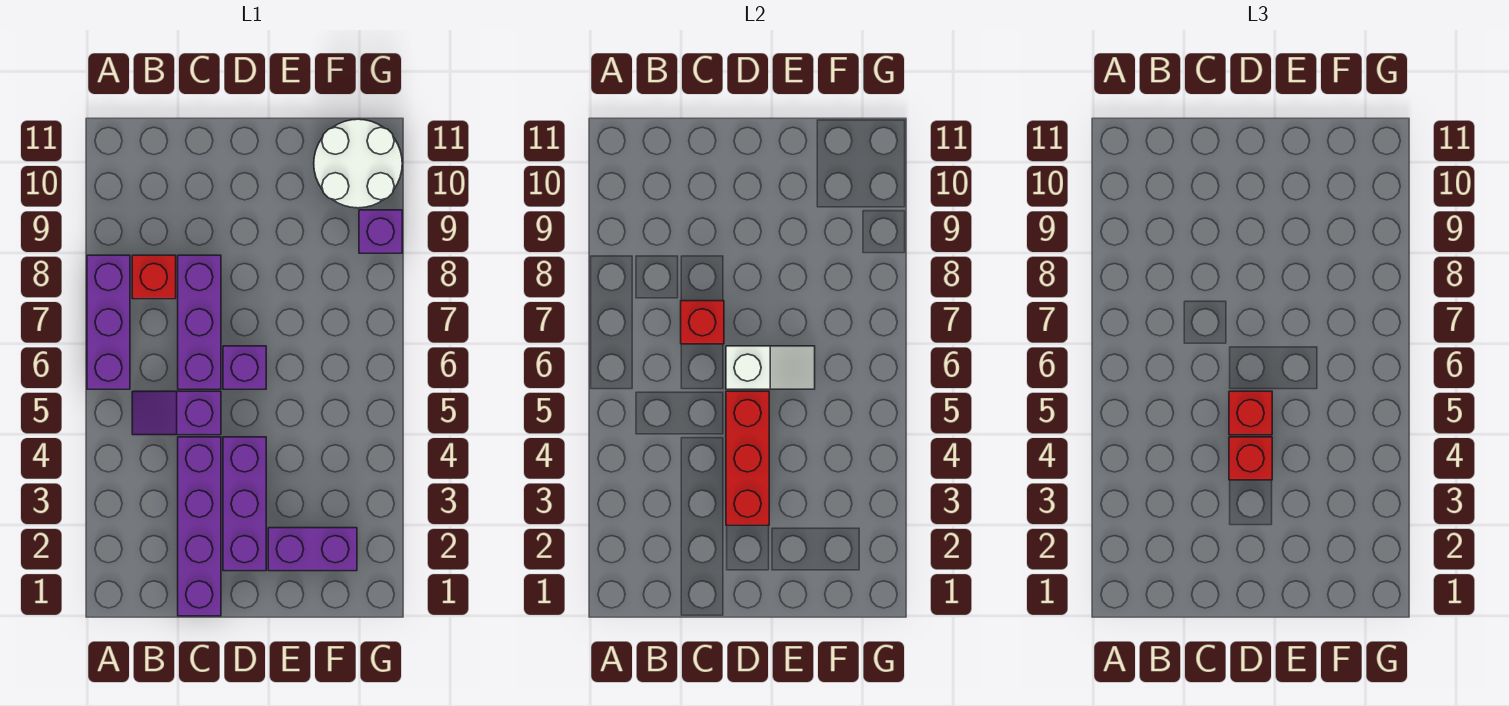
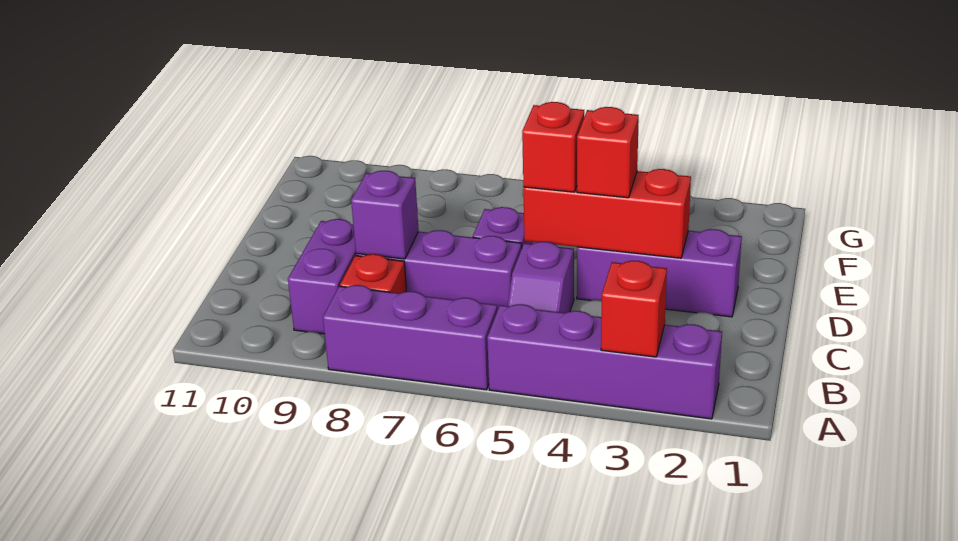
purple brick C1:C4 level 1 -> purple brick A2:A5 level 1
red brick C7 level 2 -> red brick A3 level 2
white slope D6:E6 level 2 top D -> none
purple brick E2:F2 level 1 -> purple brick B9:C9 level 1
white round brick F10:G11 level 1 -> none
purple brick G9 level 1 -> purple brick C8 level 2

